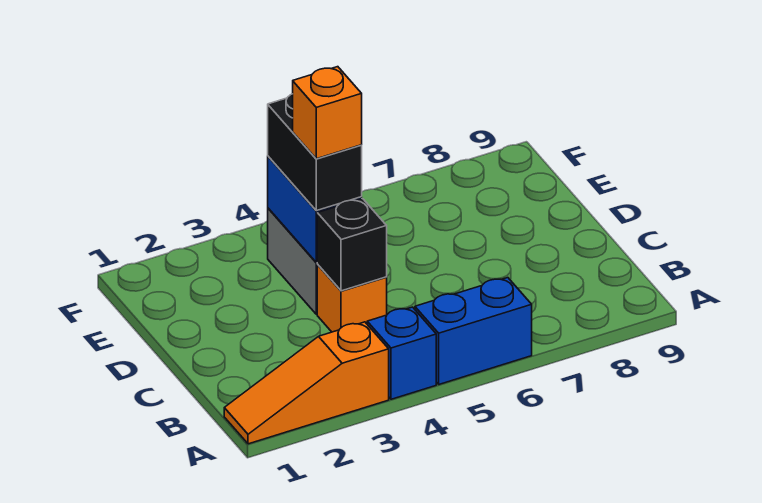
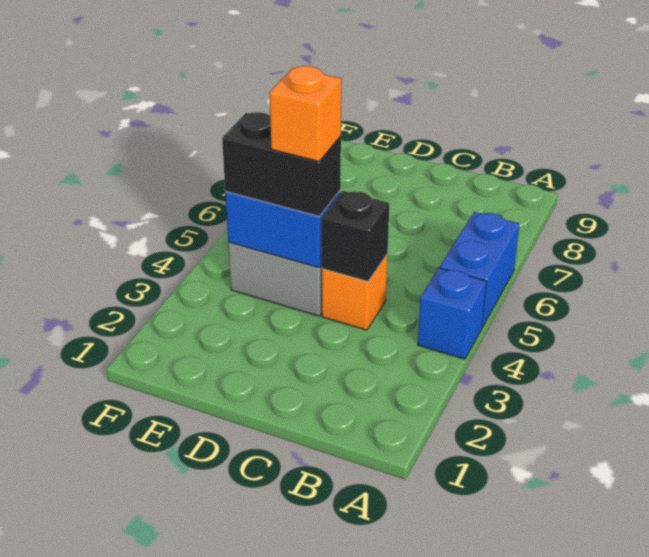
orange slope A1:A3 level 1 top 3 -> none

